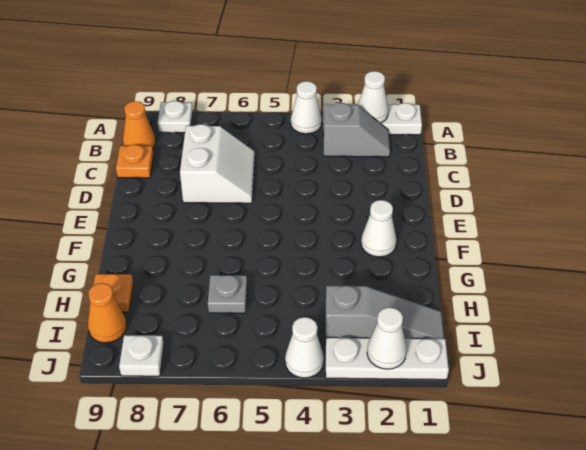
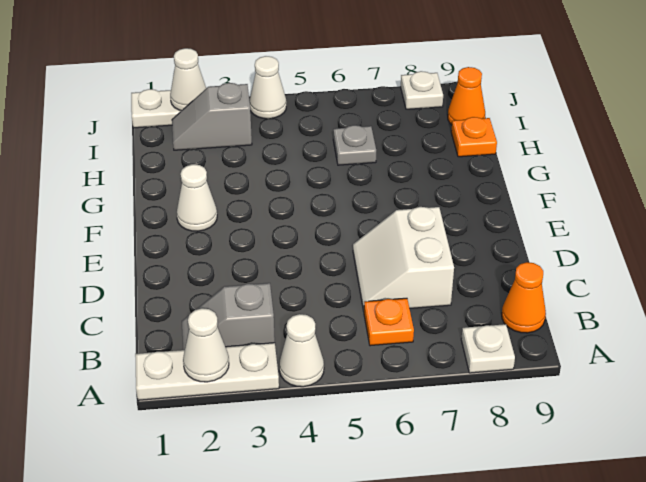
orange plate C9 level 1 -> orange plate B6 level 1
grey slope I1:I3 level 1 top 3 -> grey slope I2:I3 level 1 top 3

